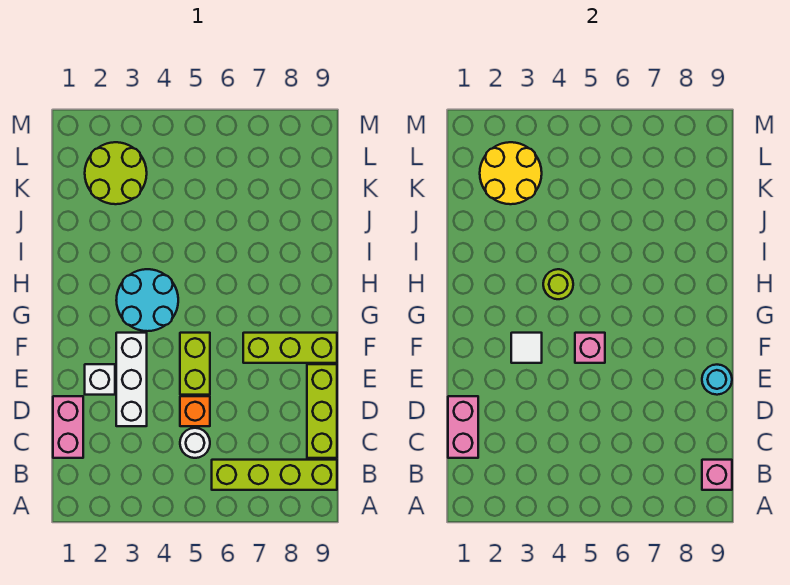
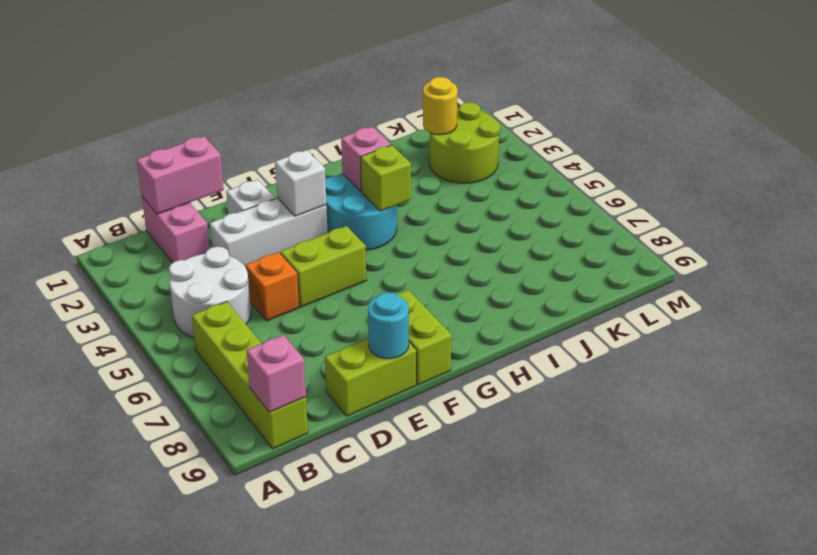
pink brick C1:D1 level 1 -> pink brick C1:C2 level 1
white round brick C5 level 1 -> white round brick B4:C5 level 1
lime brick C9:E9 level 1 -> lime brick D9:E9 level 1
white tile F3 level 2 -> white brick F3 level 2
pink brick F5 level 2 -> pink brick H3 level 2
lime brick F7:F9 level 1 -> lime brick F8:F9 level 1
lime round brick H4 level 2 -> lime brick H4 level 2
yellow round brick K2:L3 level 2 -> yellow round brick K2 level 2

